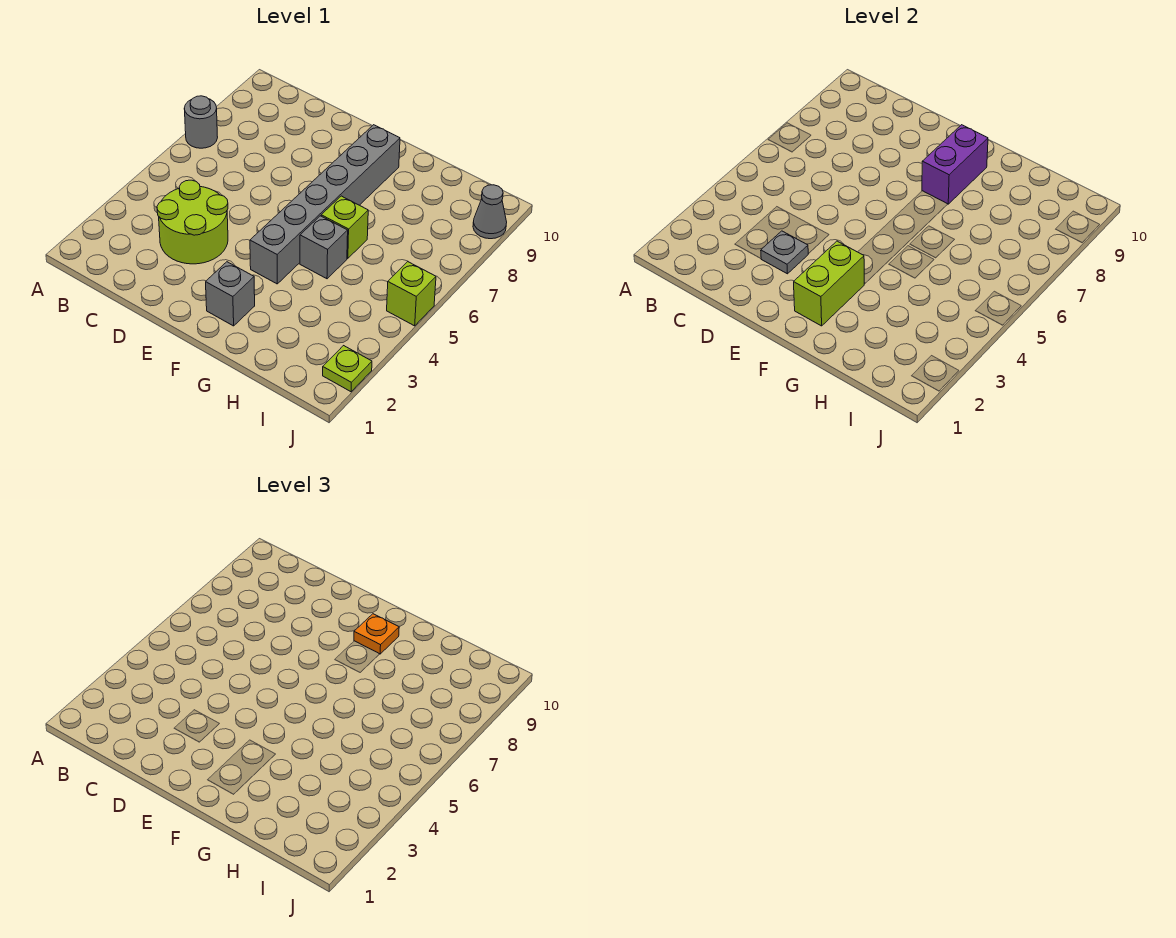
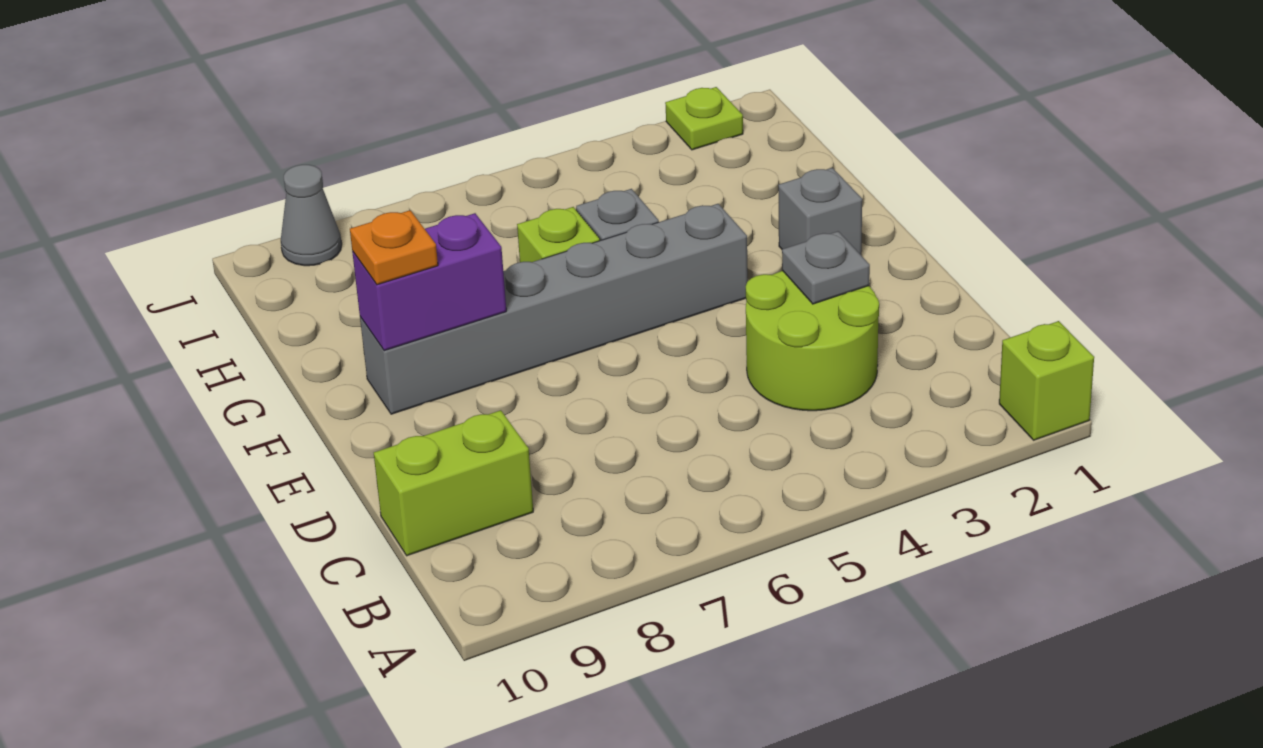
grey round brick A7 level 1 -> none
lime brick F2:F3 level 2 -> lime brick C9:C10 level 1
lime brick J5 level 1 -> lime brick A1 level 1

